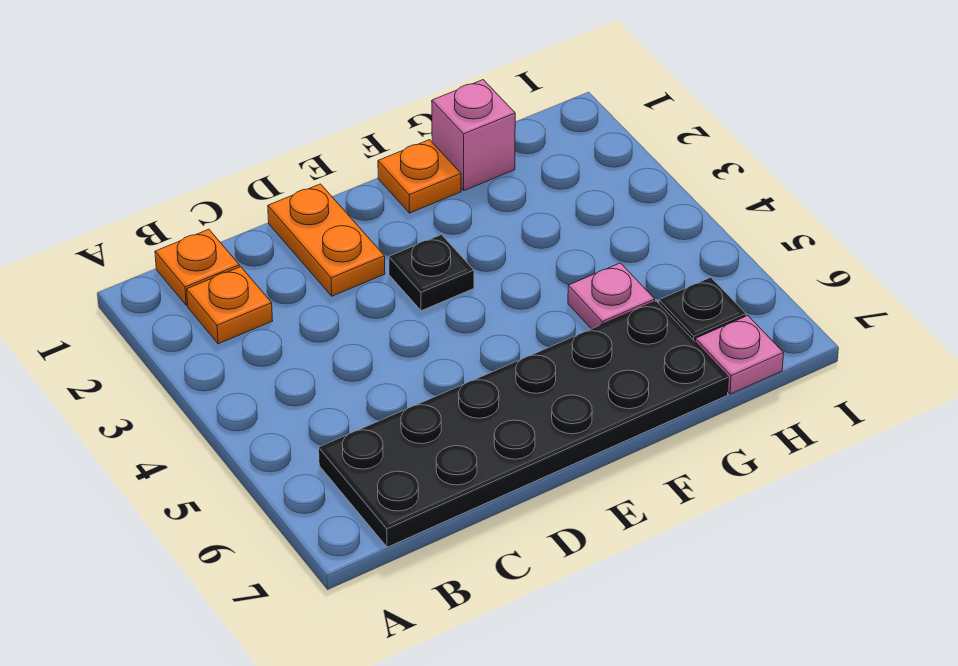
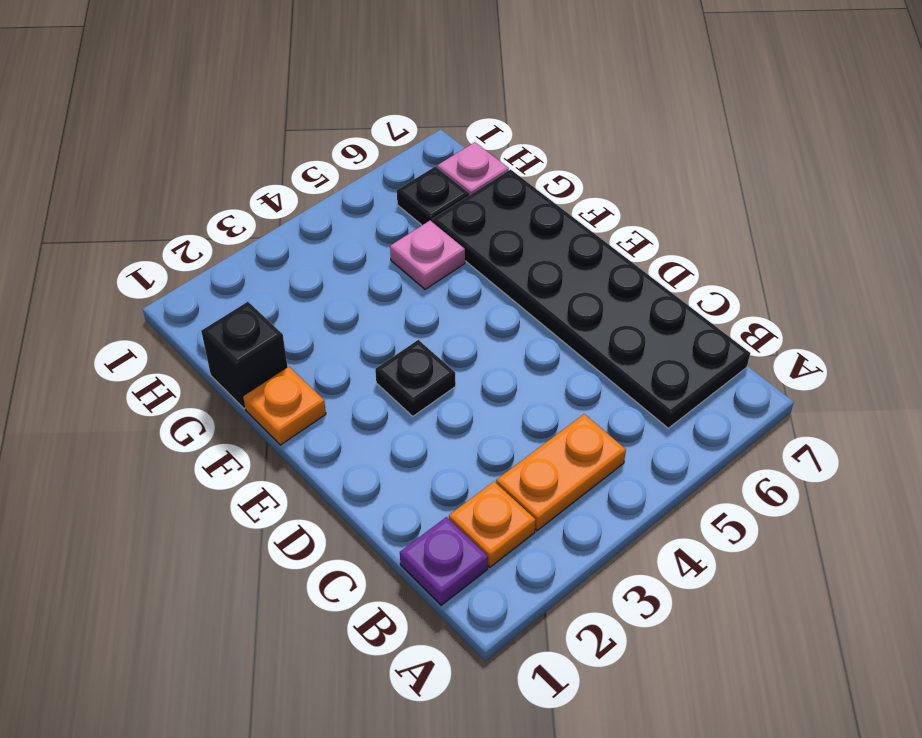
orange plate B1 level 1 -> purple plate B1 level 1
orange plate D1:D2 level 1 -> orange plate B3:B4 level 1
pink brick G1 level 1 -> black brick G1 level 1

